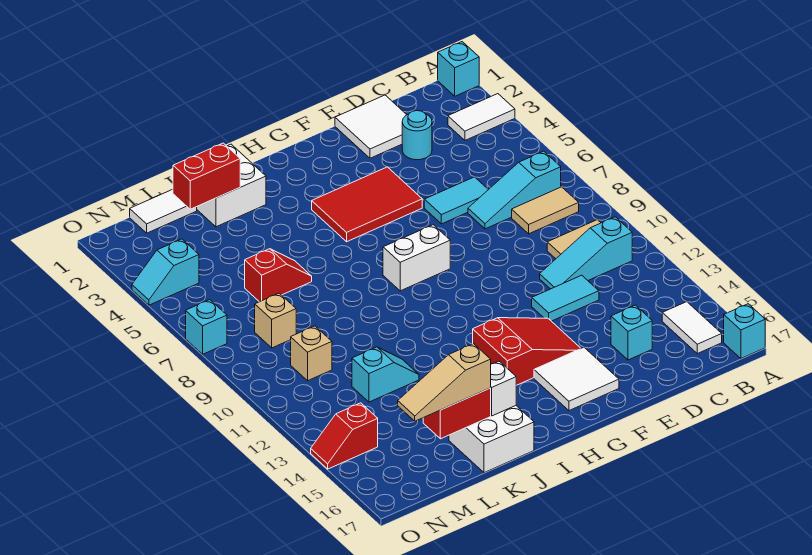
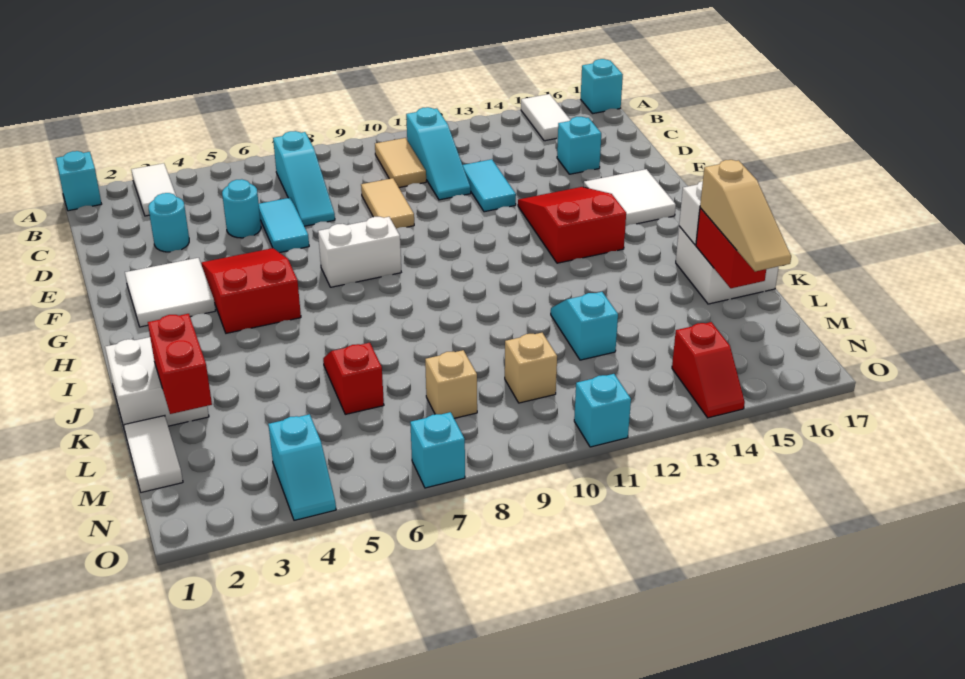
tan tile B8:C8 level 1 -> tan tile D9:E9 level 1
white tile B15:B16 level 1 -> white tile A15:B15 level 1
white tile D1:E2 level 1 -> white tile F2:G3 level 1
none -> cyan round brick D5 level 1
red tile F4:H5 level 1 -> red slope F4:H5 level 1 top H
white brick G8:H8 level 1 -> white brick G7:G8 level 1
none -> cyan brick O11 level 1

